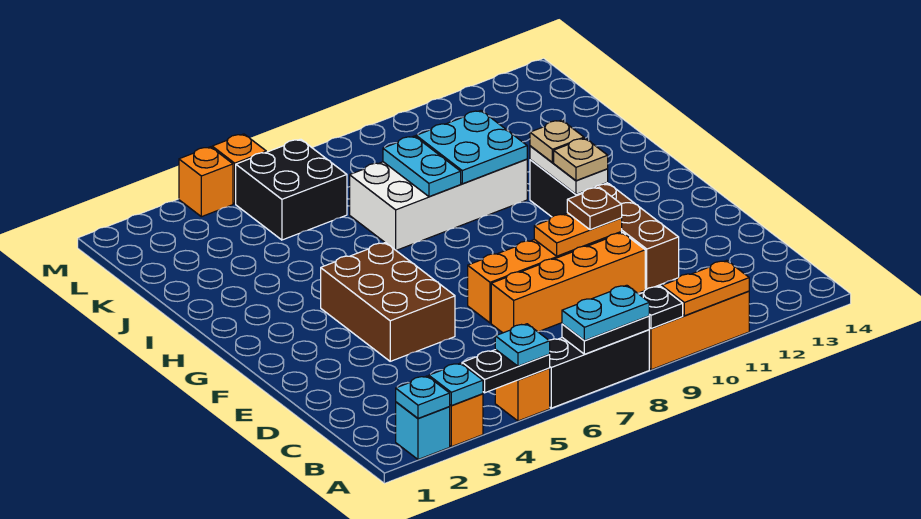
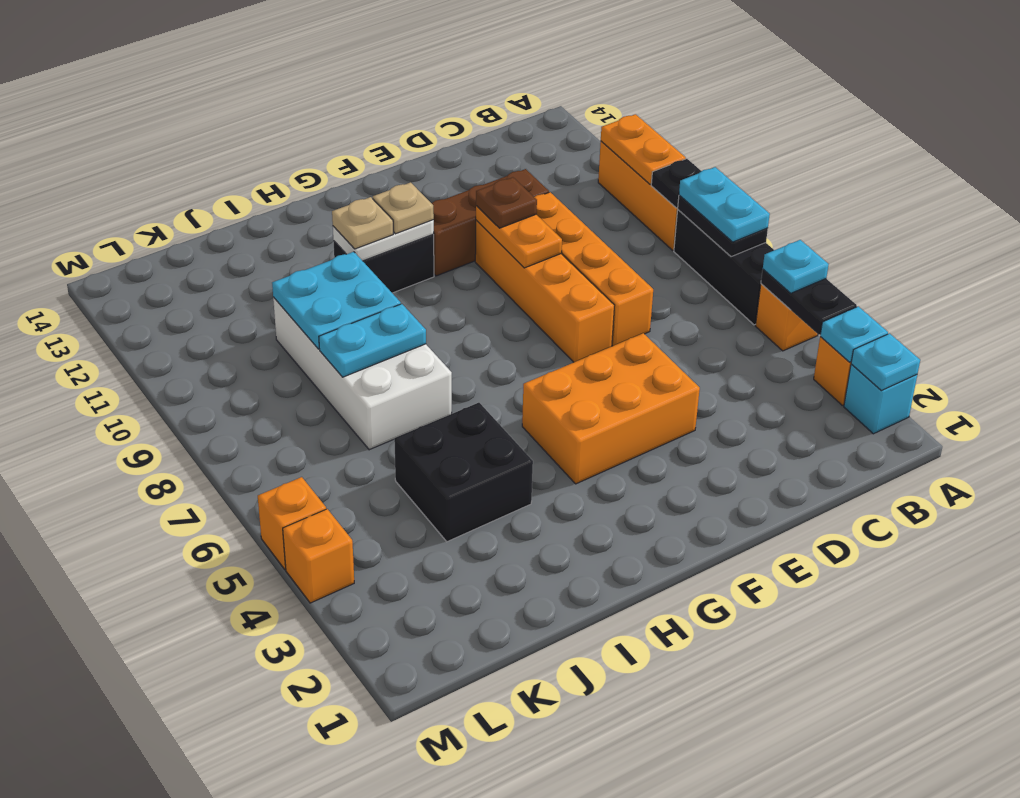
brown brick E4:G5 level 1 -> orange brick E4:G5 level 1
black brick K5:L6 level 1 -> black brick I4:J5 level 1

